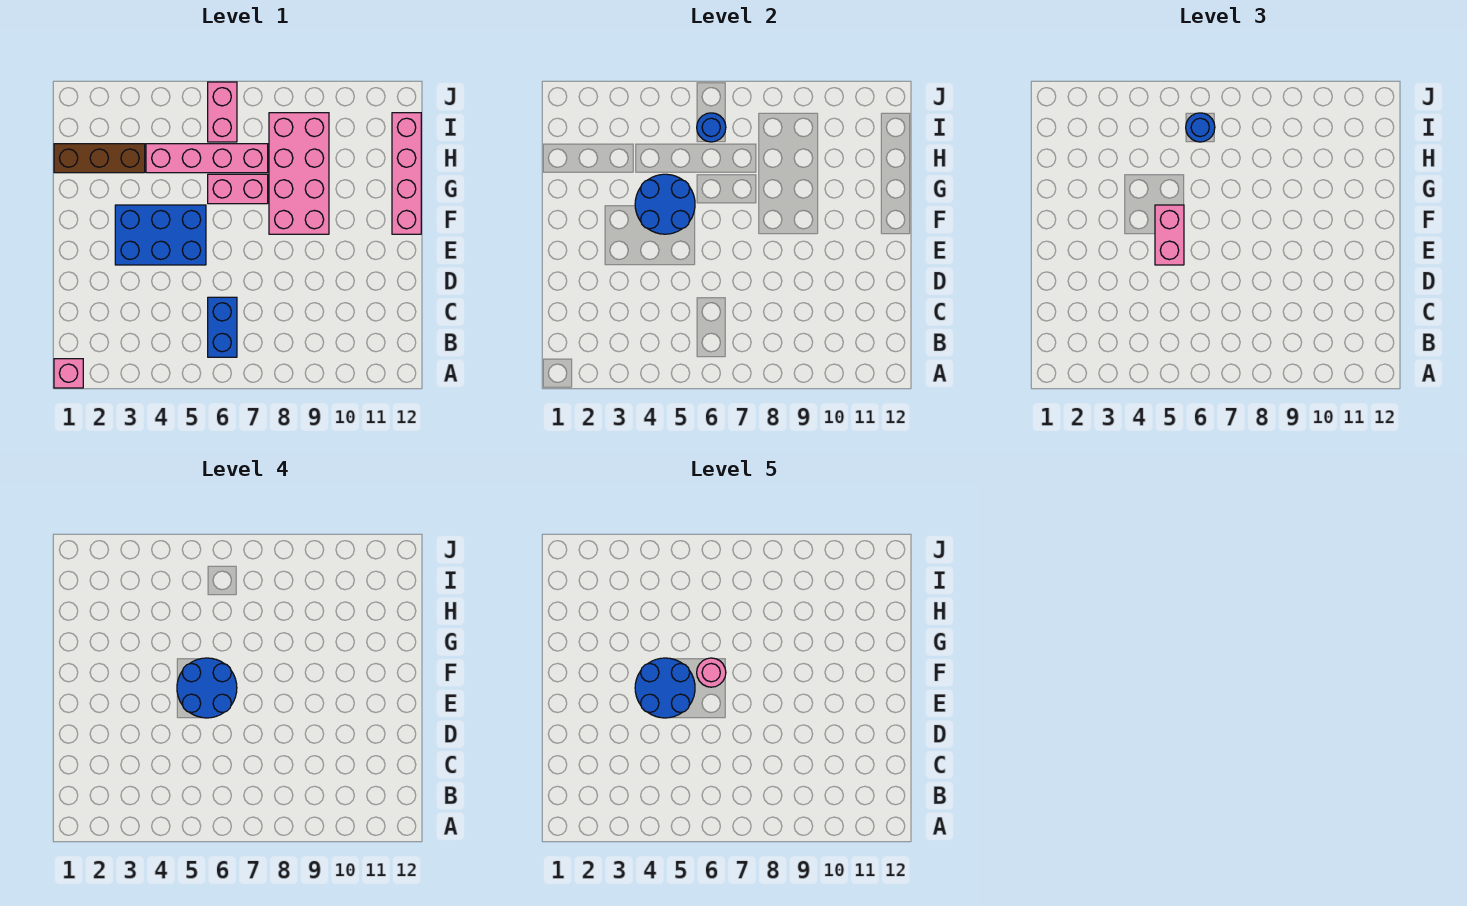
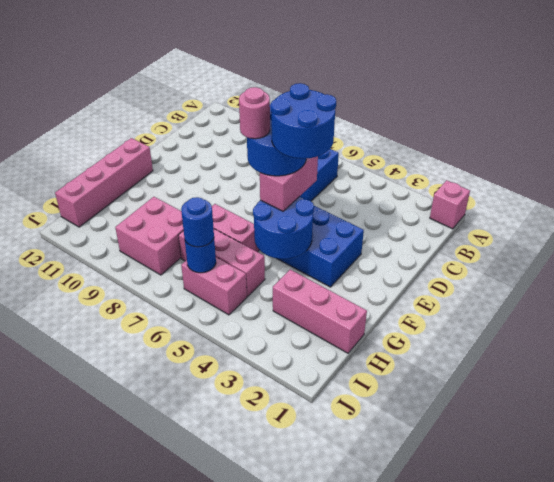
pink brick F8:I9 level 1 -> pink brick H8:I9 level 1
brown brick H1:H3 level 1 -> pink brick H1:H3 level 1
pink brick H4:H7 level 1 -> pink brick H5:H7 level 1
pink brick I6:J6 level 1 -> pink brick I5:I6 level 1

